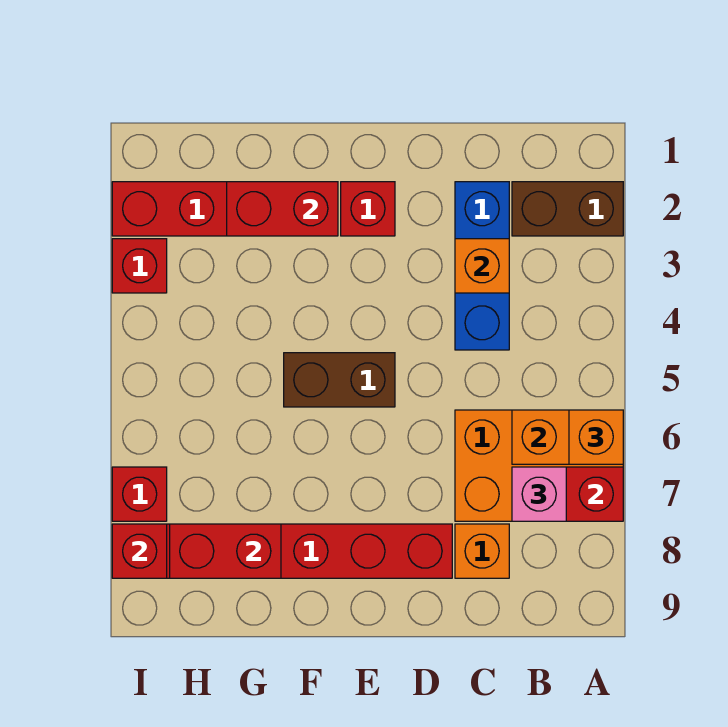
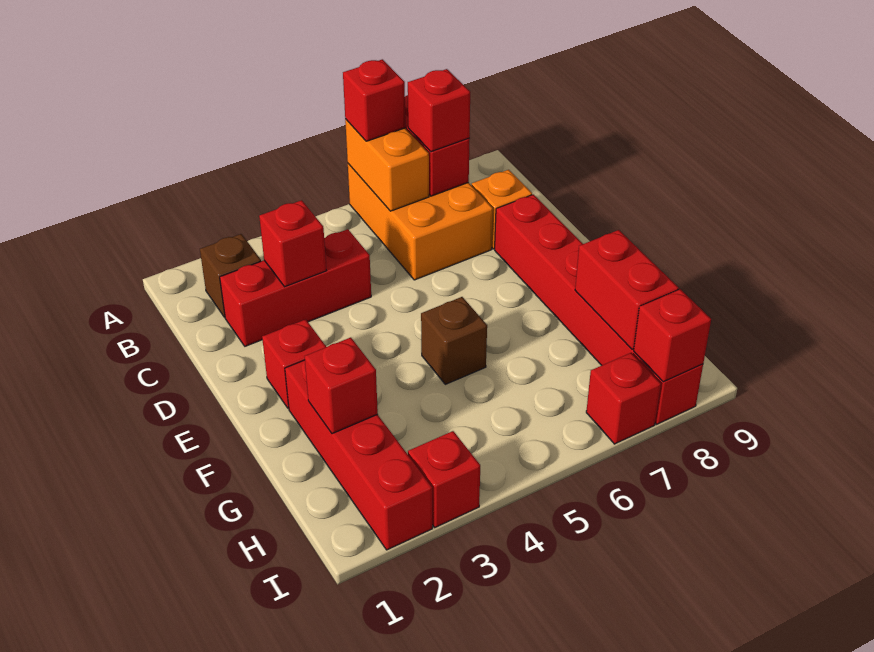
brown brick A2:B2 level 1 -> brown brick B2 level 1
orange brick A6 level 3 -> red brick A6 level 3
pink brick B7 level 3 -> red brick B7 level 3
blue brick C2:C4 level 1 -> red brick C2:C4 level 1
orange brick C3 level 2 -> red brick C3 level 2
brown brick E5:F5 level 1 -> brown brick F5 level 1
red brick F2:G2 level 2 -> red brick G2 level 2

